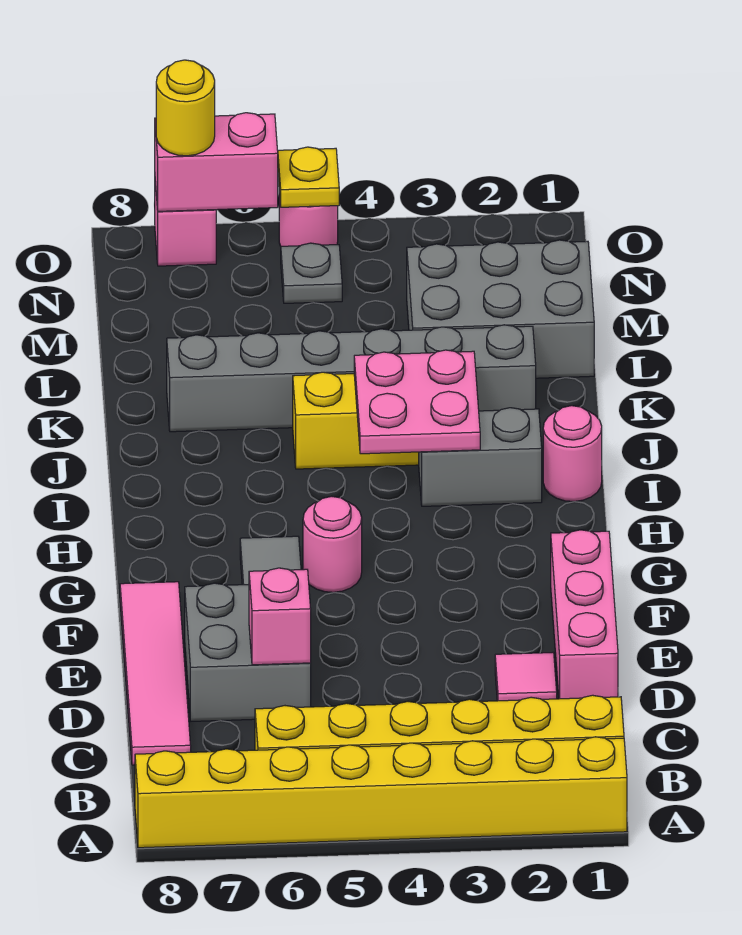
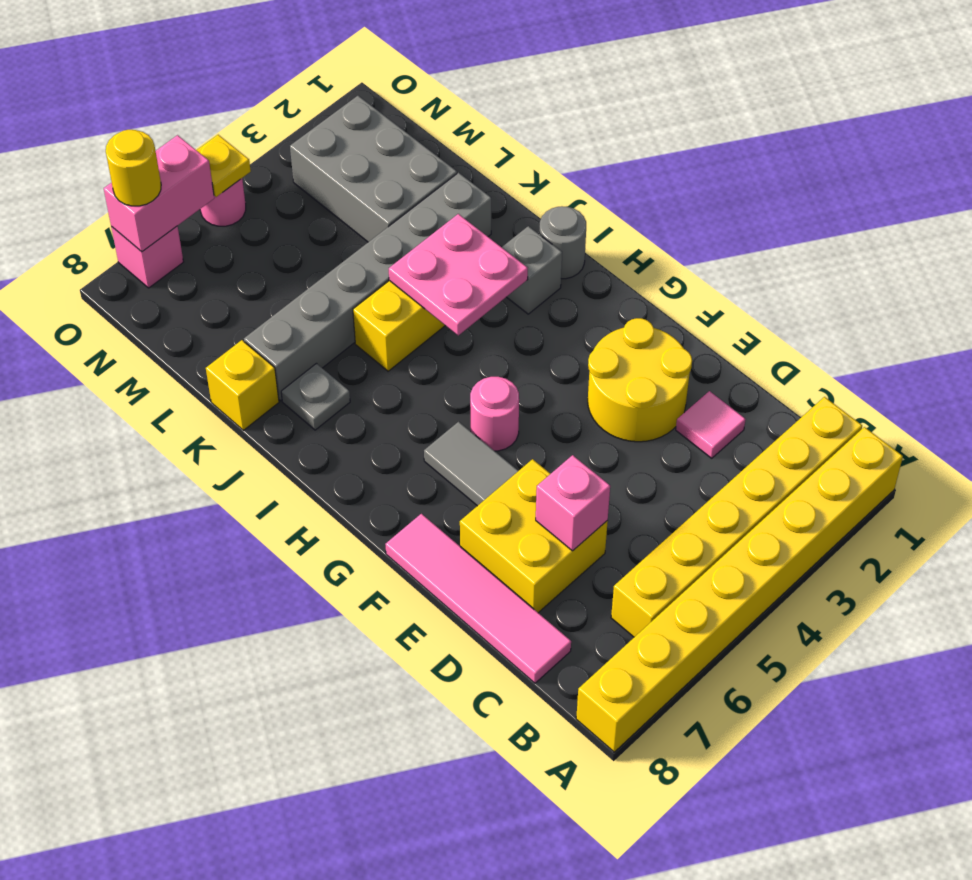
pink brick D1:F1 level 1 -> none
grey brick D6:E7 level 1 -> yellow brick D6:E7 level 1
none -> yellow round brick E2:F3 level 1
pink round brick I1 level 1 -> grey round brick I1 level 1
grey brick I2:I3 level 1 -> grey brick I2 level 1
none -> yellow brick K8 level 1
grey brick L1:M3 level 1 -> grey brick L2:N3 level 1
grey plate N5 level 1 -> grey plate J7 level 1

